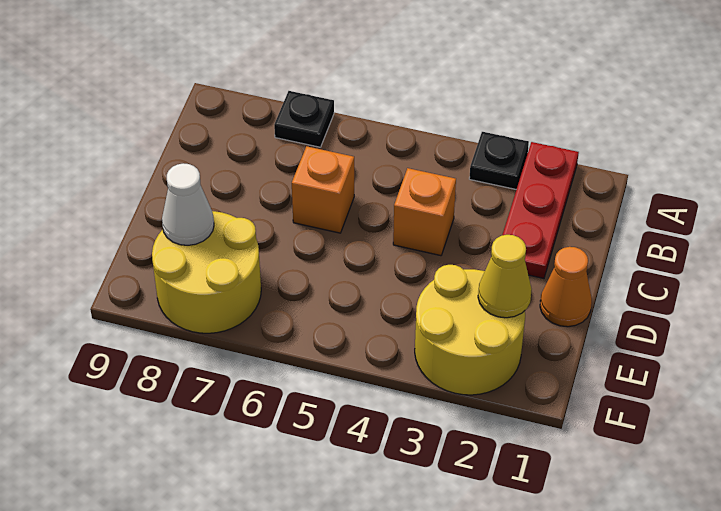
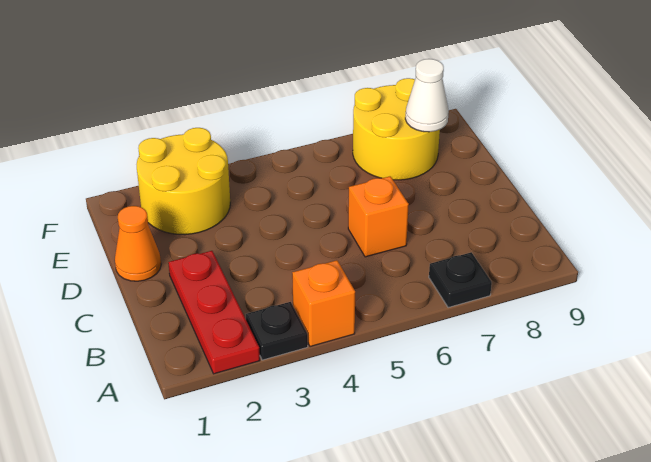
orange brick C4 level 1 -> orange brick A4 level 1
yellow cone E2 level 2 -> none

